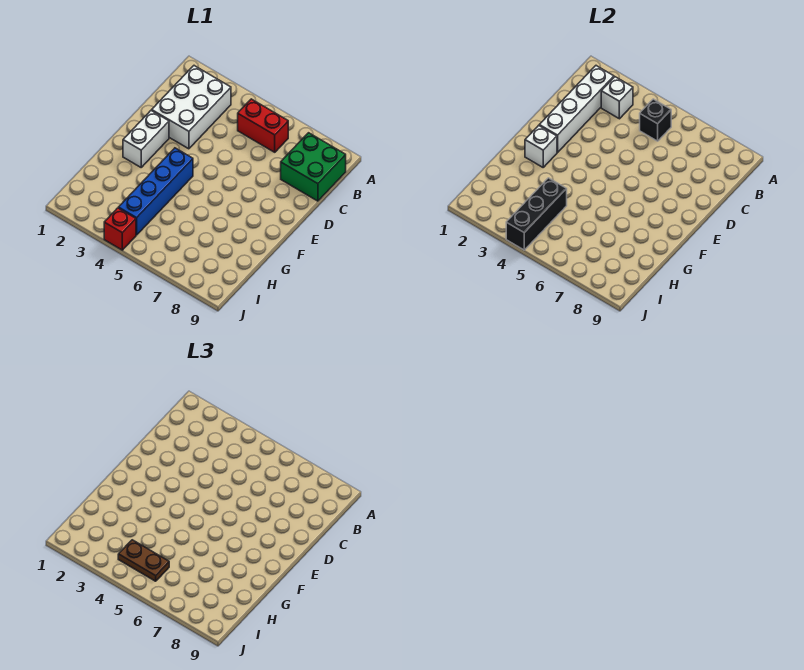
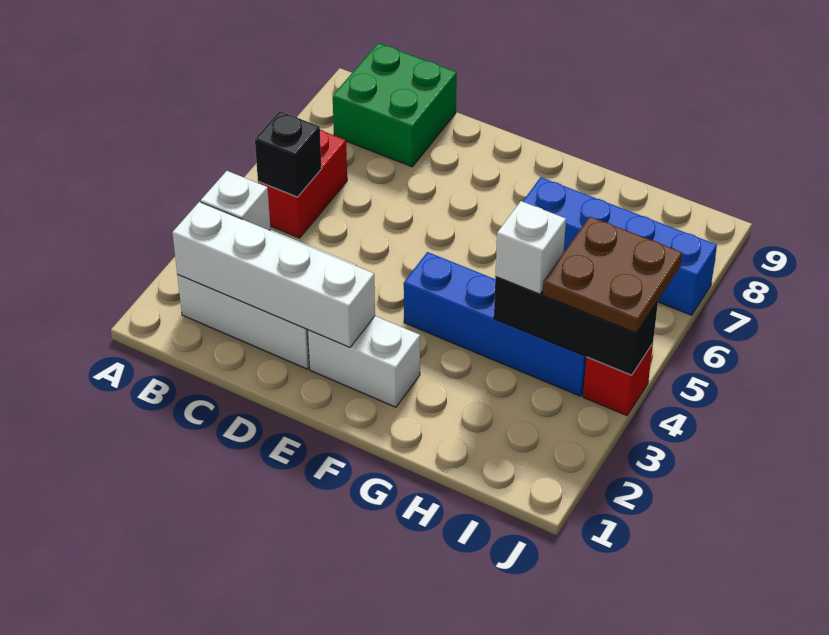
white brick F2 level 2 -> white brick H4 level 3
none -> blue brick G7:J7 level 1
brown plate I4:I5 level 3 -> brown plate I4:J5 level 3

